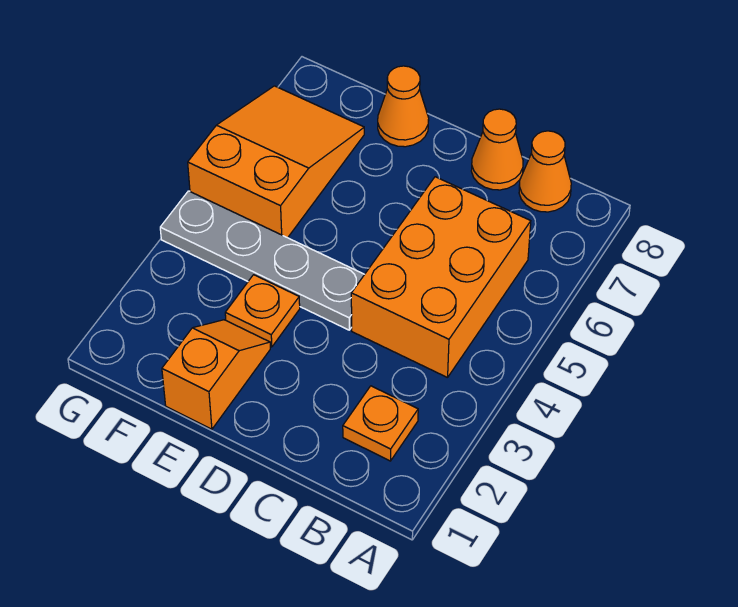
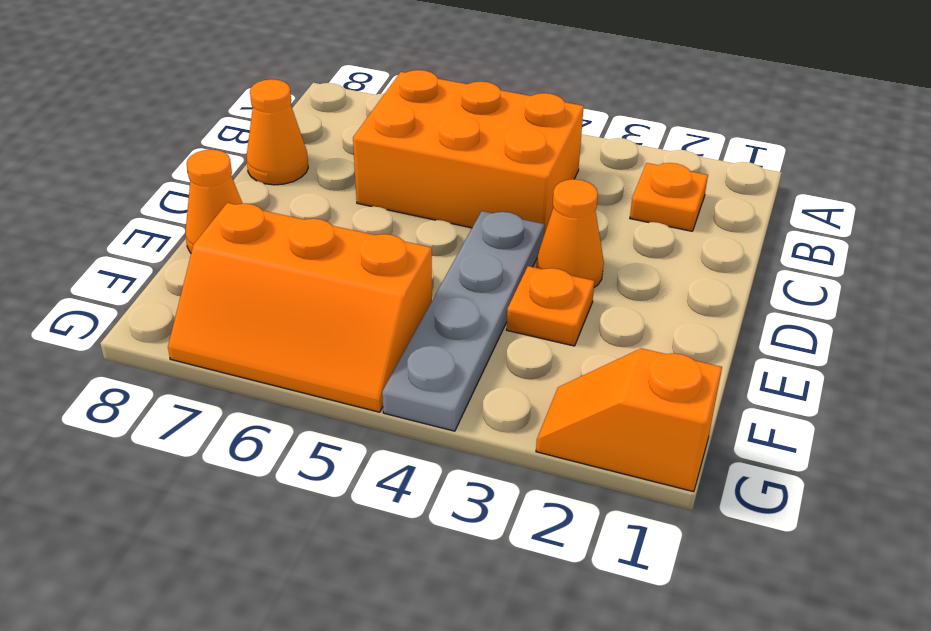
orange cone B8 level 1 -> orange cone D3 level 1
orange slope E1:E2 level 1 top 1 -> orange slope G1:G2 level 1 top 1
orange slope F5:G7 level 1 top 5 -> orange slope F5:G7 level 1 top F

